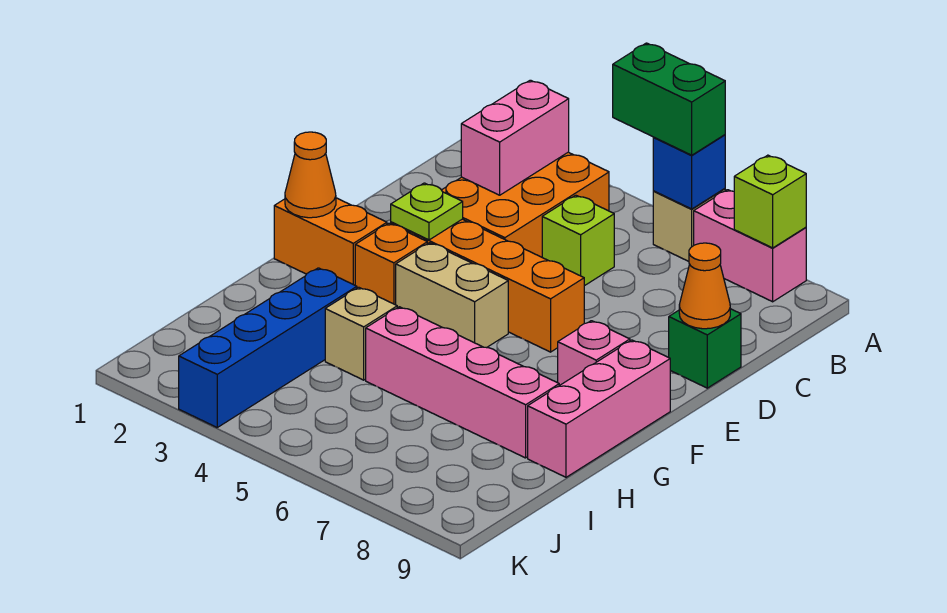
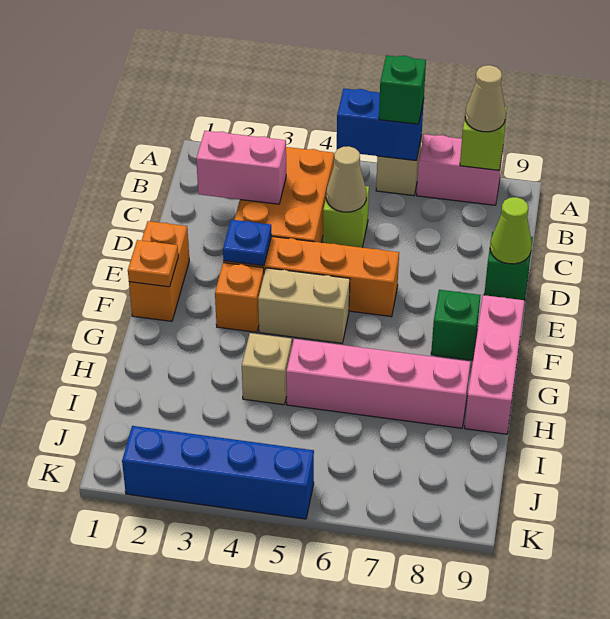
green brick A5:A6 level 3 -> green brick A6 level 3
blue brick A6 level 2 -> blue brick A5:A6 level 2
none -> tan cone A8 level 3
pink brick B3:C3 level 2 -> pink brick C2:C3 level 2
none -> tan cone C5 level 2
orange cone D9 level 2 -> lime cone D9 level 2
lime plate E3 level 2 -> blue plate E3 level 2
orange brick F1:F2 level 1 -> orange brick E1:F1 level 1
orange cone F1 level 2 -> orange plate F1 level 2
pink brick F8 level 1 -> green brick F8 level 1
blue brick H3:K3 level 1 -> blue brick K2:K5 level 1

